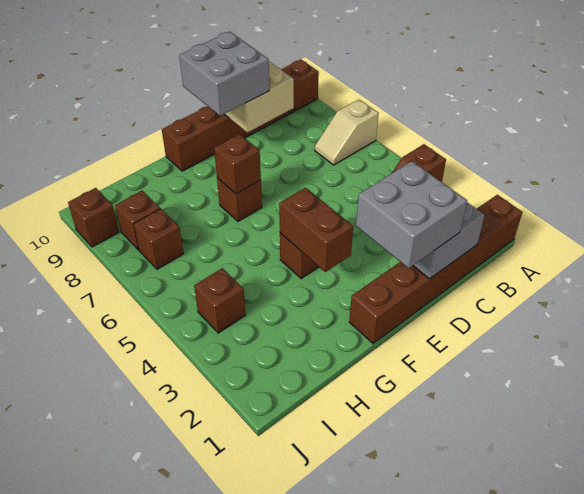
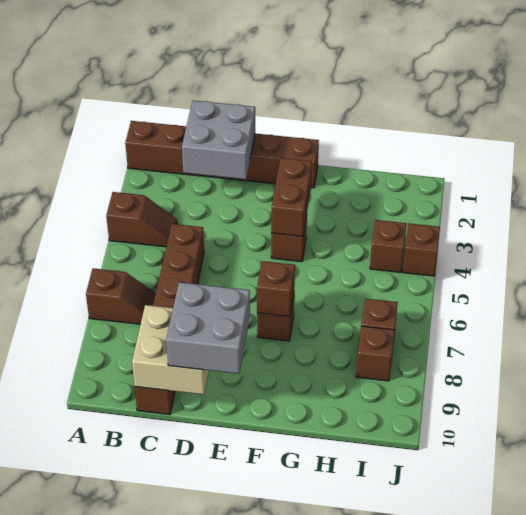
tan slope A7:B7 level 1 top A -> brown slope A7:B7 level 1 top A
brown brick A10:F10 level 1 -> brown brick C5:C10 level 1
grey brick D1:E2 level 3 -> none
brown brick J9 level 1 -> brown brick J4 level 1

